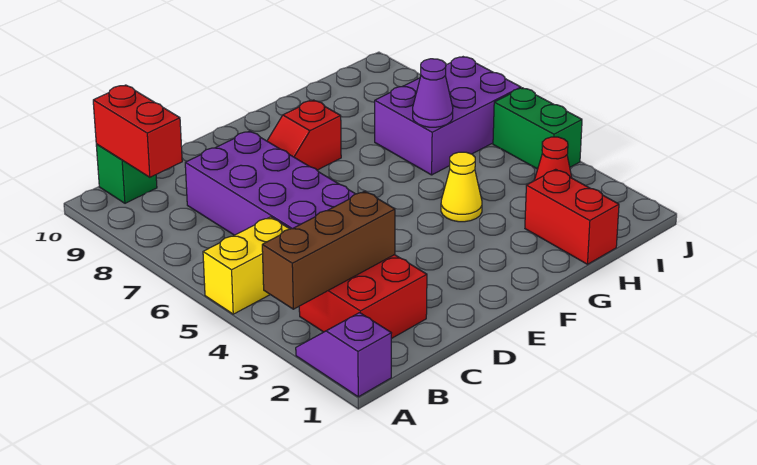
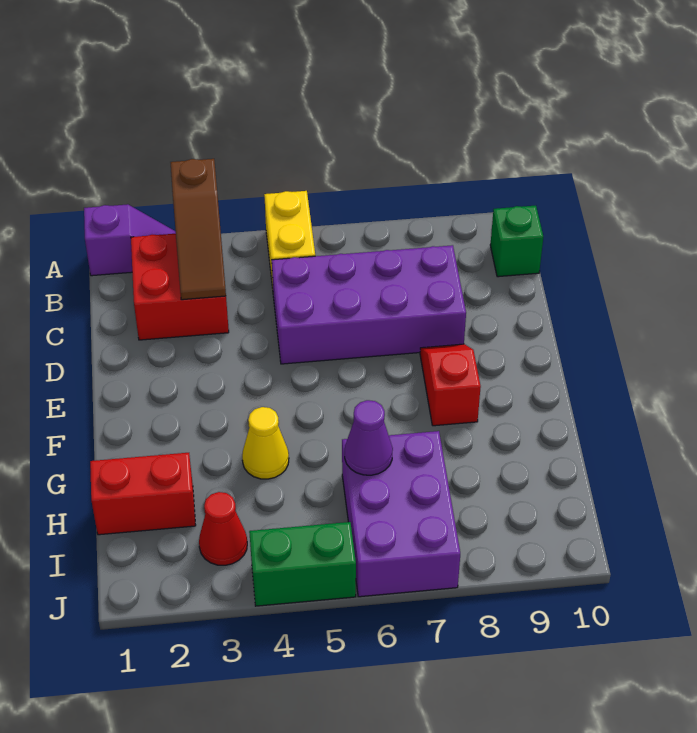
brown brick A3:C3 level 2 -> brown slope A3:C3 level 2 top A
red brick B9:B10 level 2 -> none

